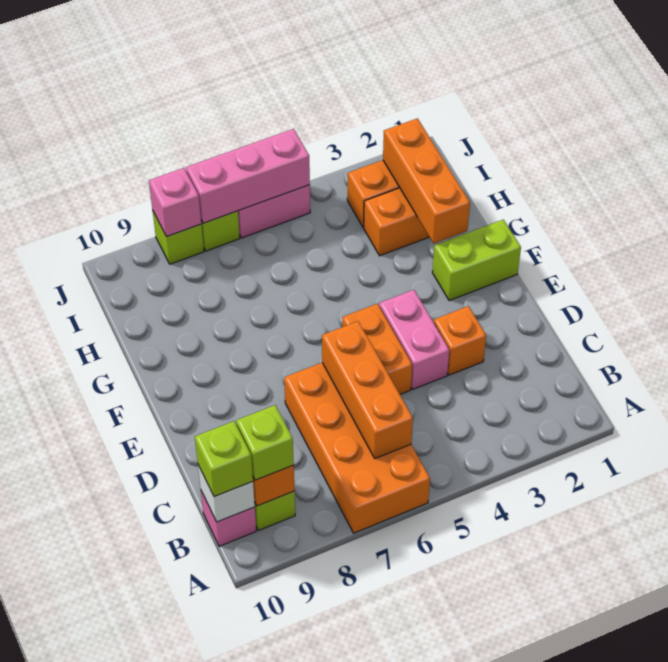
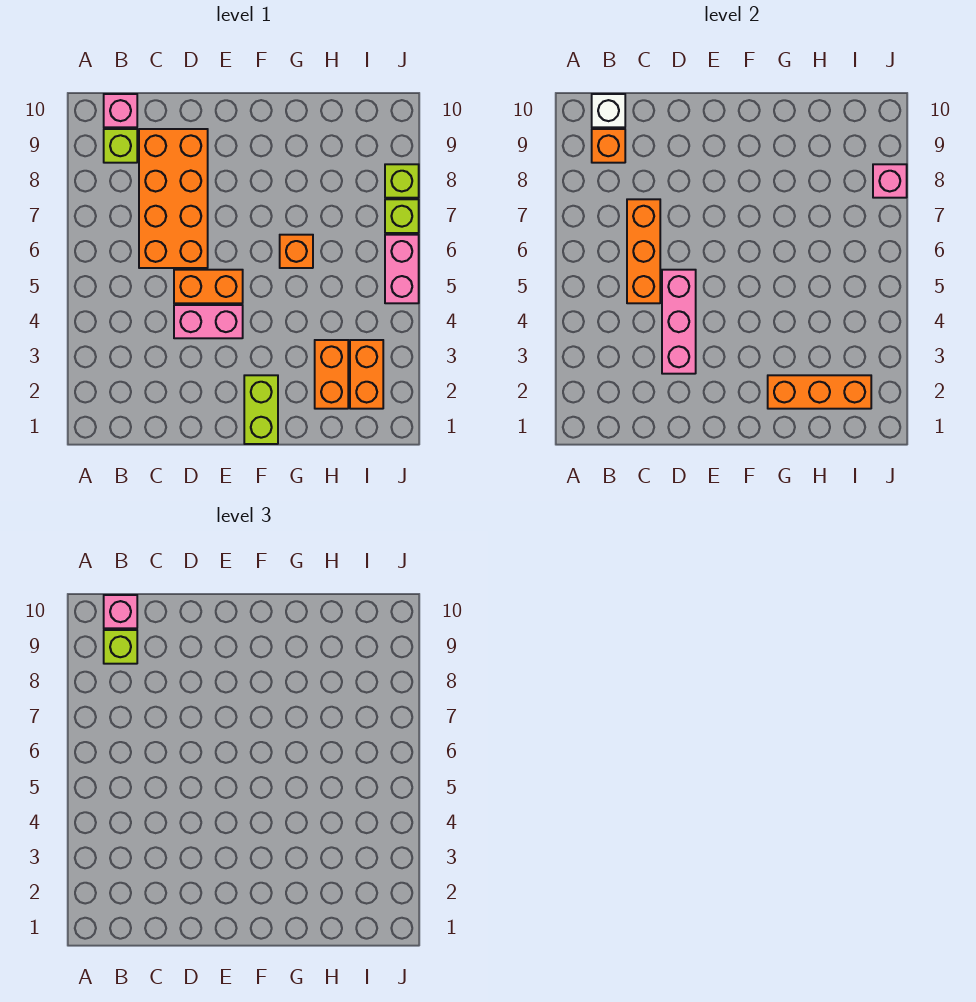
orange brick A6:D7 level 1 -> orange brick C6:D9 level 1
orange brick B6:D6 level 2 -> orange brick C5:C7 level 2
lime brick B10 level 3 -> pink brick B10 level 3
orange brick D3 level 1 -> orange brick G6 level 1
pink brick J5:J7 level 2 -> pink brick D3:D5 level 2

